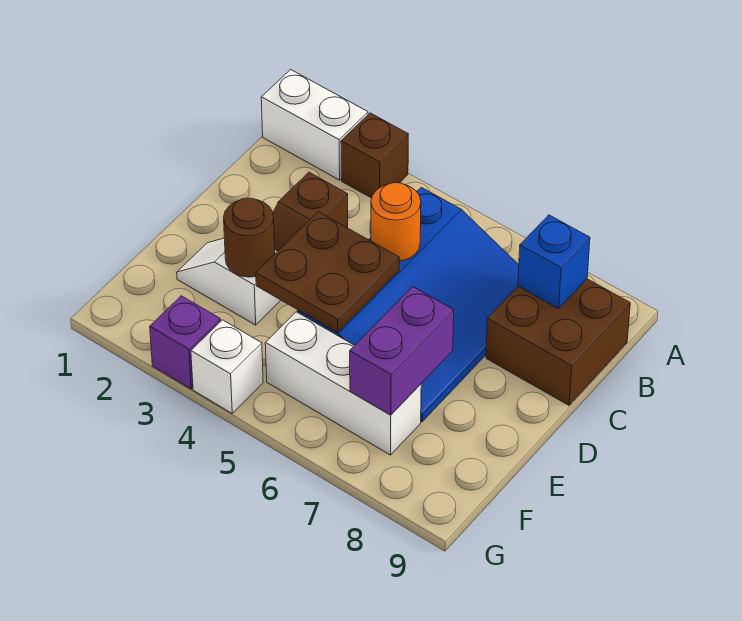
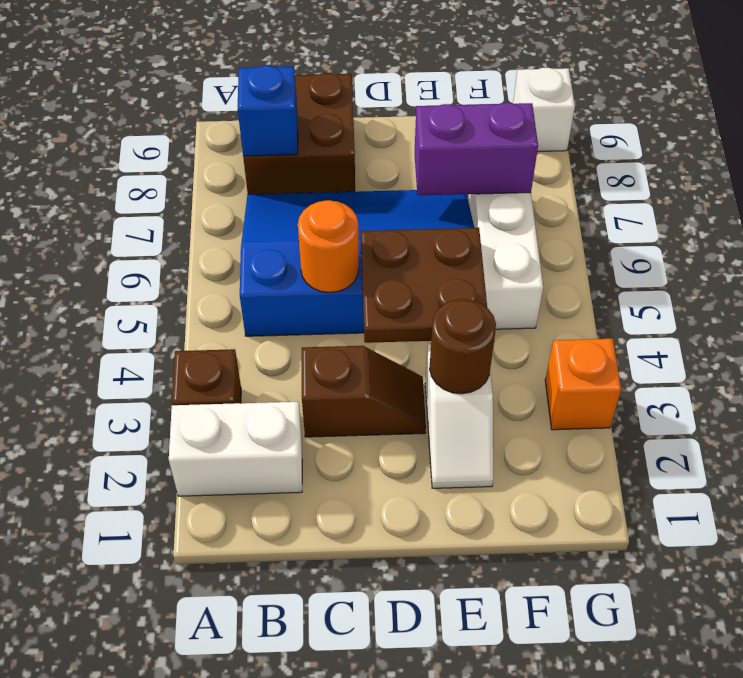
white brick A1:A2 level 1 -> white brick A2:B2 level 1
purple brick G3 level 1 -> orange brick G3 level 1
white brick G4 level 1 -> white brick G9 level 1

